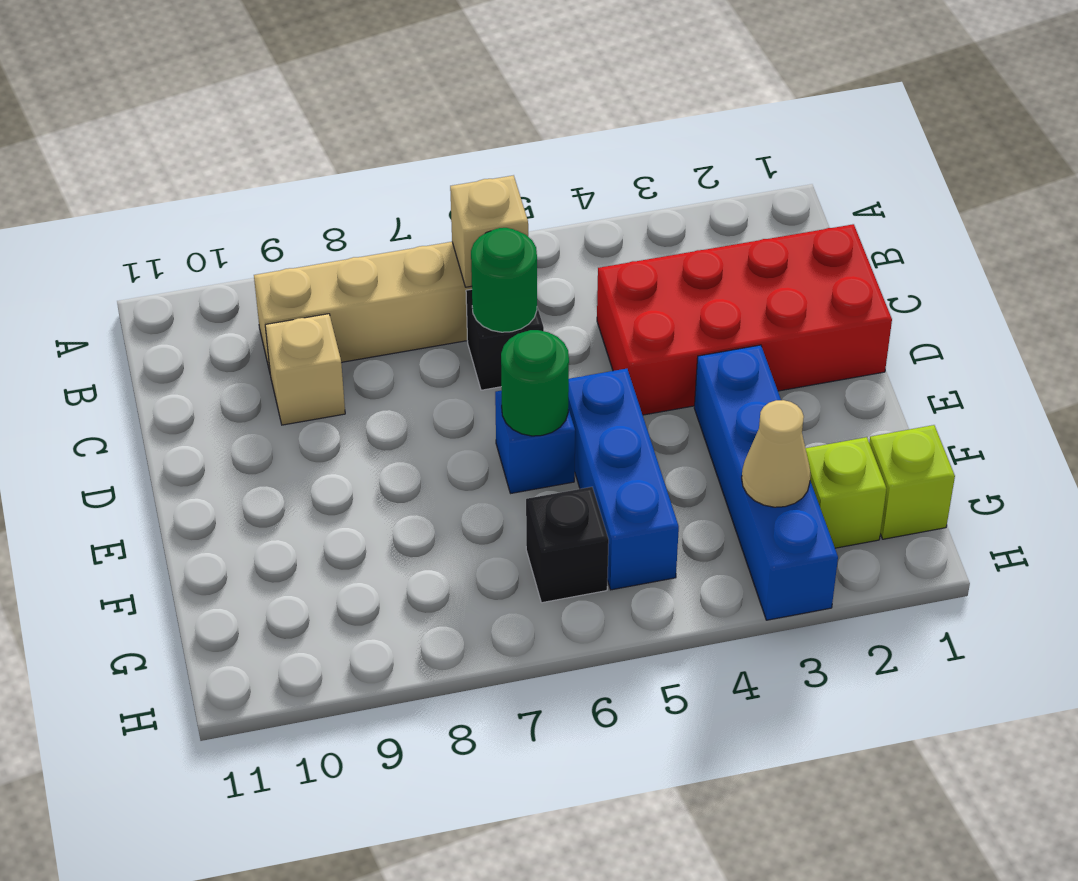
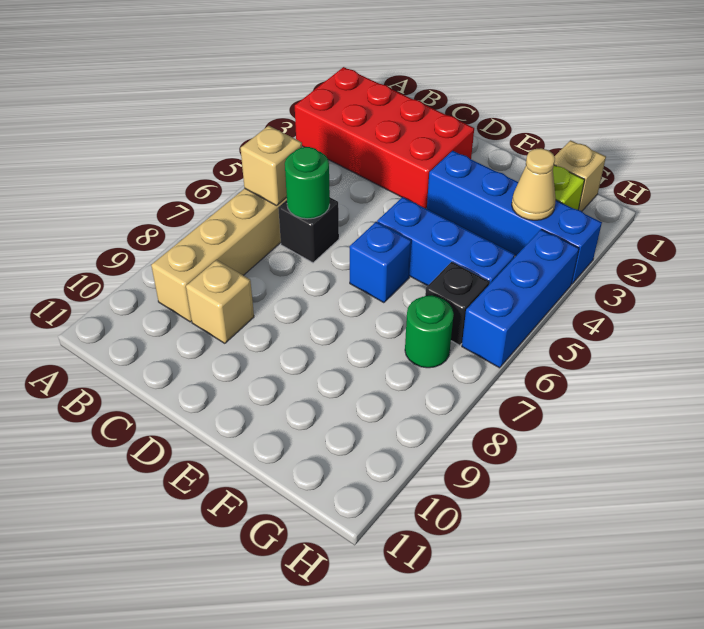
red brick C1:D4 level 1 -> red brick A2:D3 level 1
green round brick E6 level 2 -> green round brick G7 level 1
lime brick G1 level 1 -> tan brick G1 level 1
none -> blue brick H4:H6 level 1

